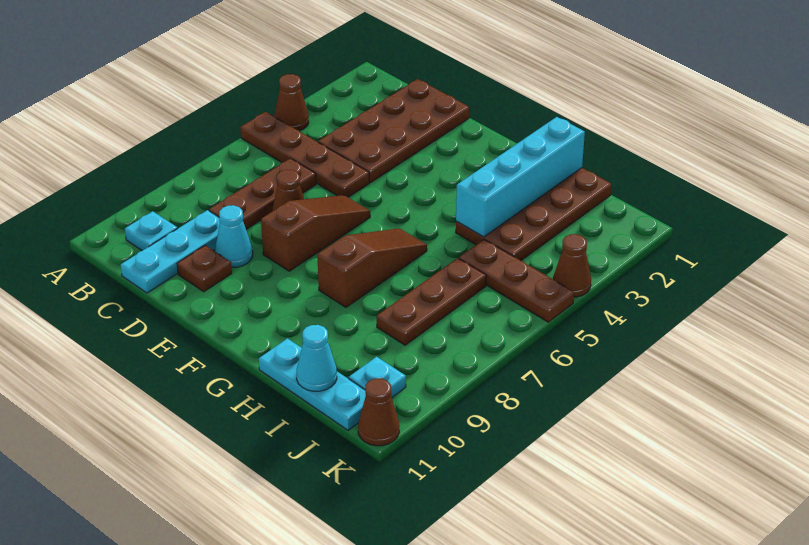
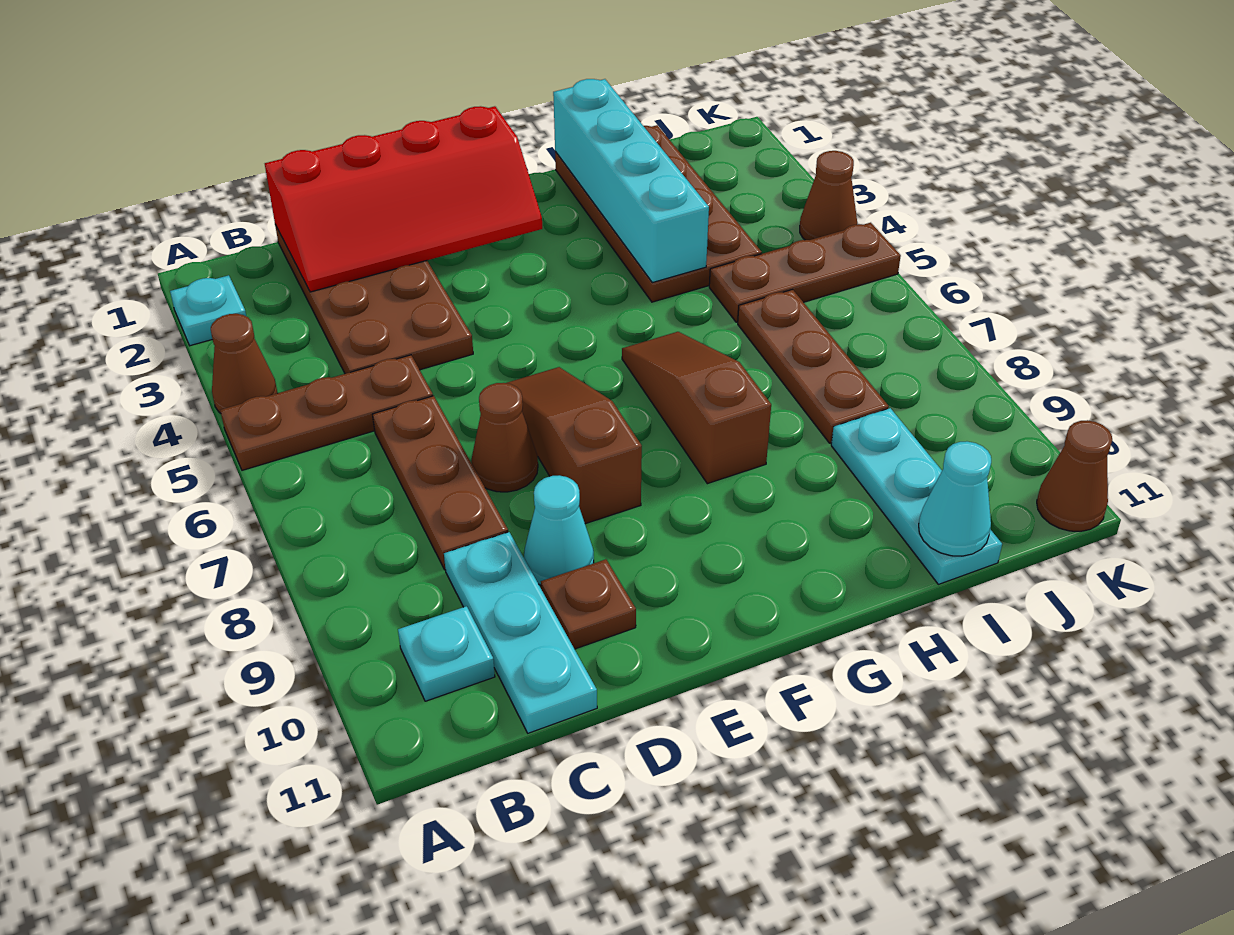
brown plate A5:D5 level 1 -> brown plate A5:C5 level 1
none -> red slope C1:F2 level 2 top 1
cyan plate H11:J11 level 1 -> cyan plate I9:I11 level 1
cyan plate J10 level 1 -> cyan plate A2 level 1

